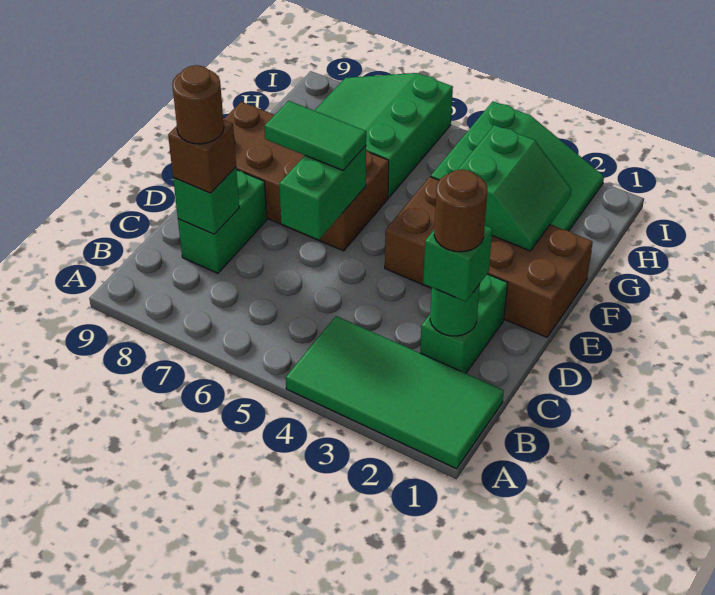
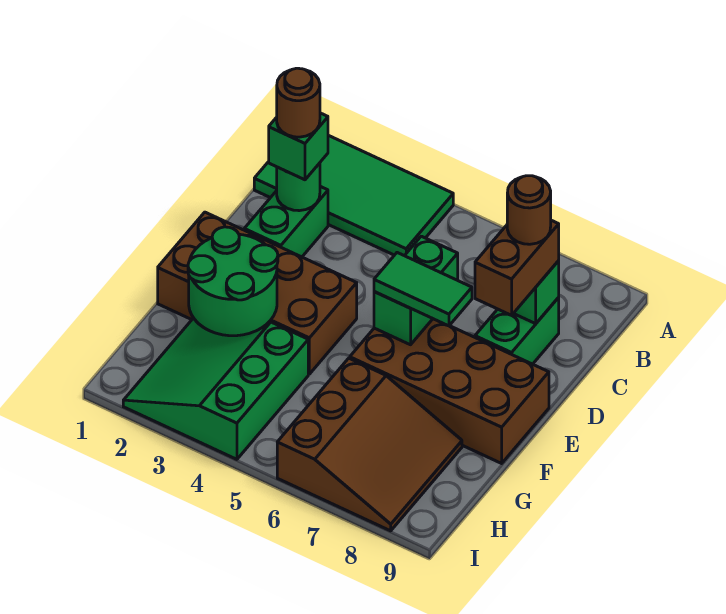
brown brick C8 level 3 -> brown brick C8:D8 level 3
green slope F2:G3 level 2 top 3 -> green round brick F2:G3 level 2
green slope G6:I8 level 1 top 6 -> brown slope G6:I8 level 1 top 6

